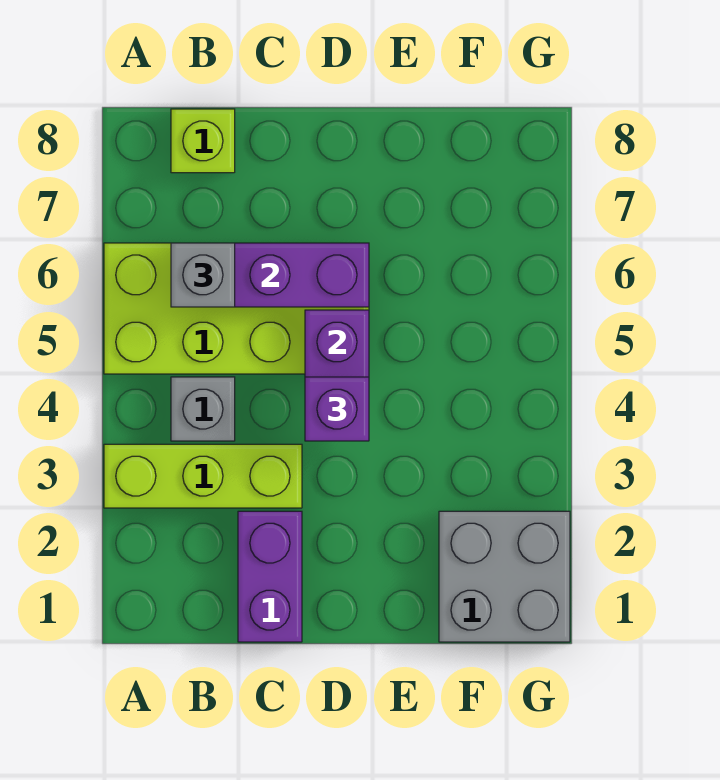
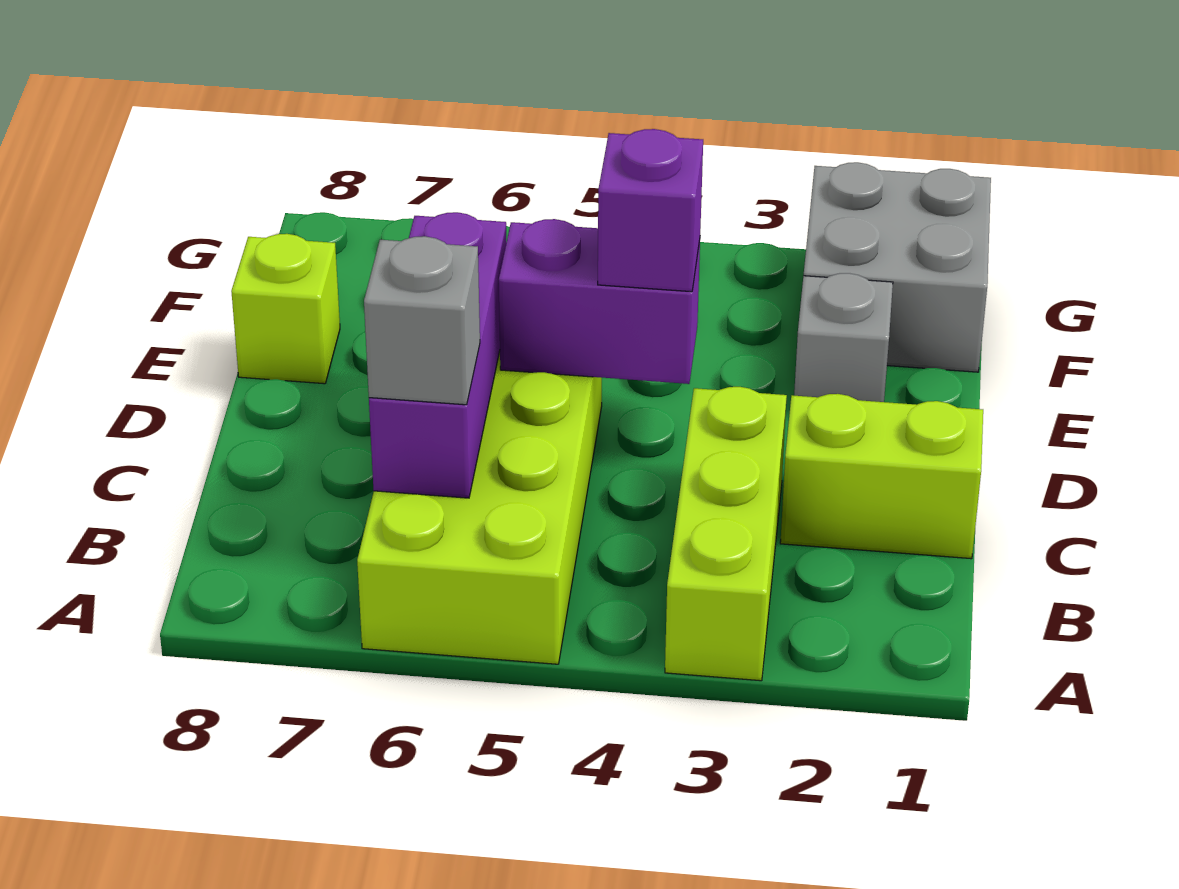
grey brick B4 level 1 -> grey brick E2 level 1
lime brick B8 level 1 -> lime brick E8 level 1
purple brick C1:C2 level 1 -> lime brick C1:C2 level 1

